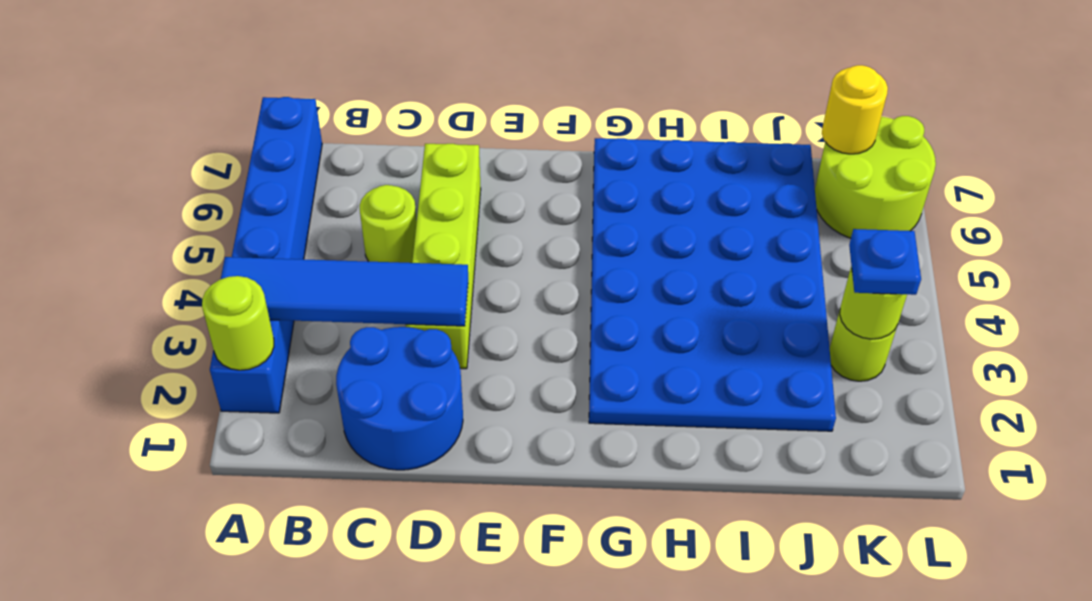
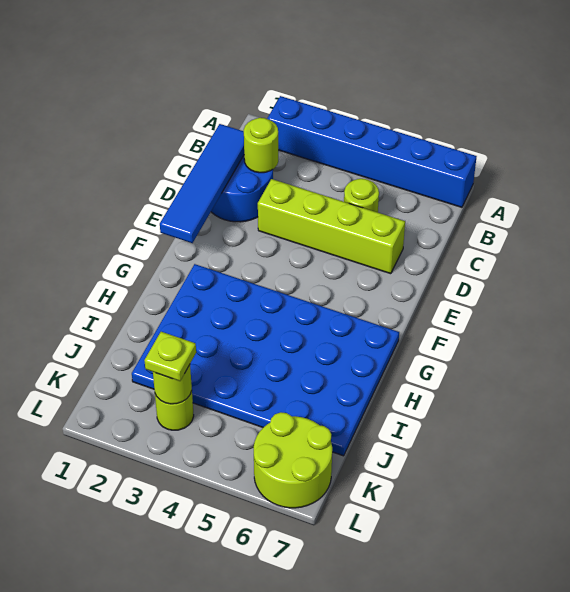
lime round brick A2 level 2 -> lime round brick C2 level 2
blue tile A3:D3 level 2 -> blue tile C1:F1 level 2
blue plate K3 level 3 -> lime plate K3 level 3
yellow round brick K7 level 2 -> none

